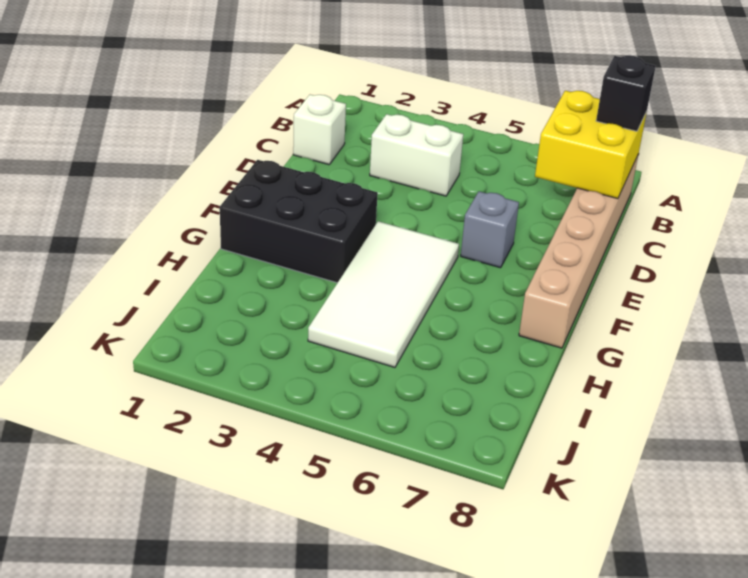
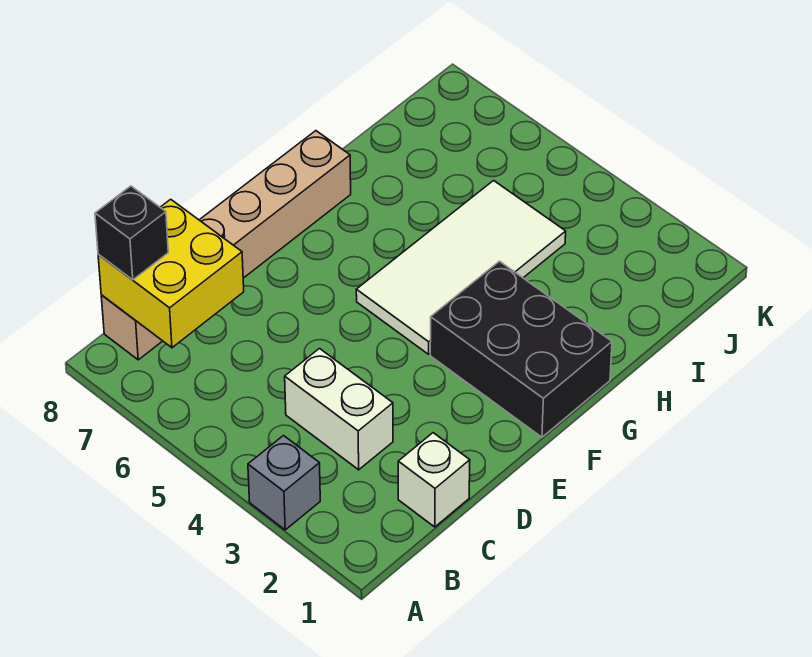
grey brick E6 level 1 -> grey brick A3 level 1

